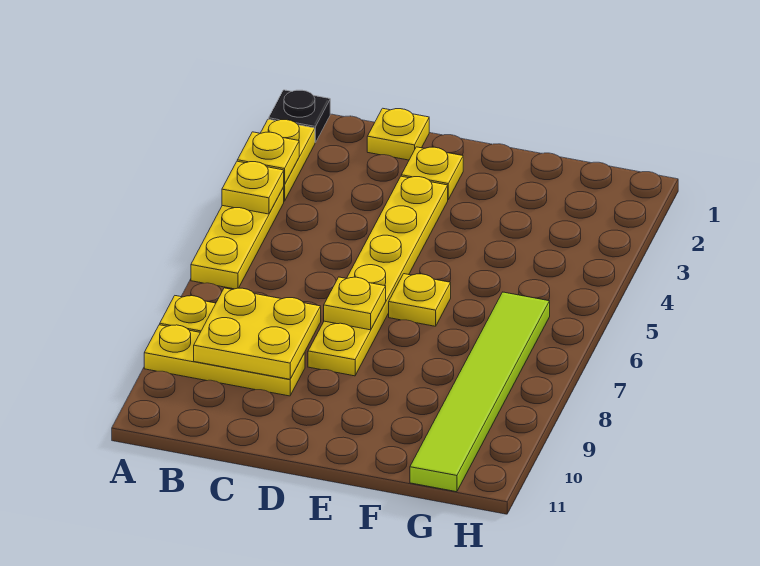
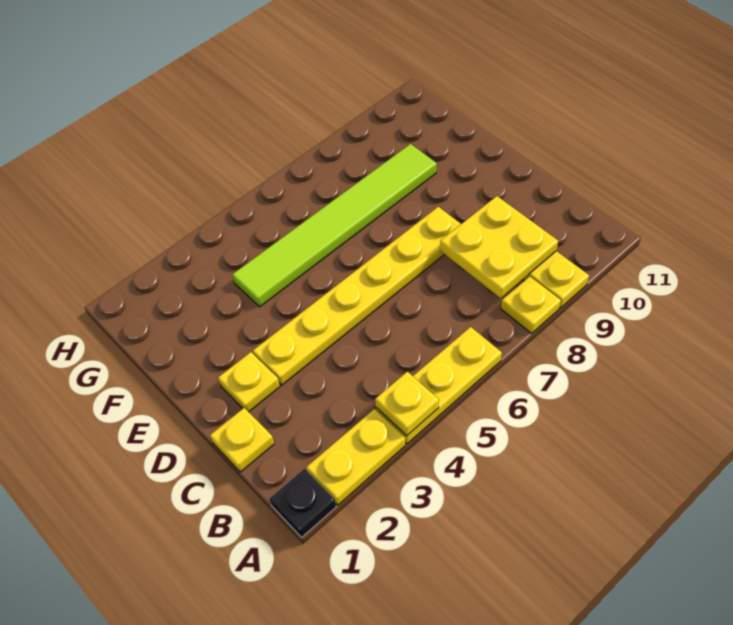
yellow plate A3 level 2 -> none
yellow plate D7 level 2 -> none
yellow plate E6 level 1 -> none
lime tile G6:G11 level 1 -> lime tile F4:F9 level 1

